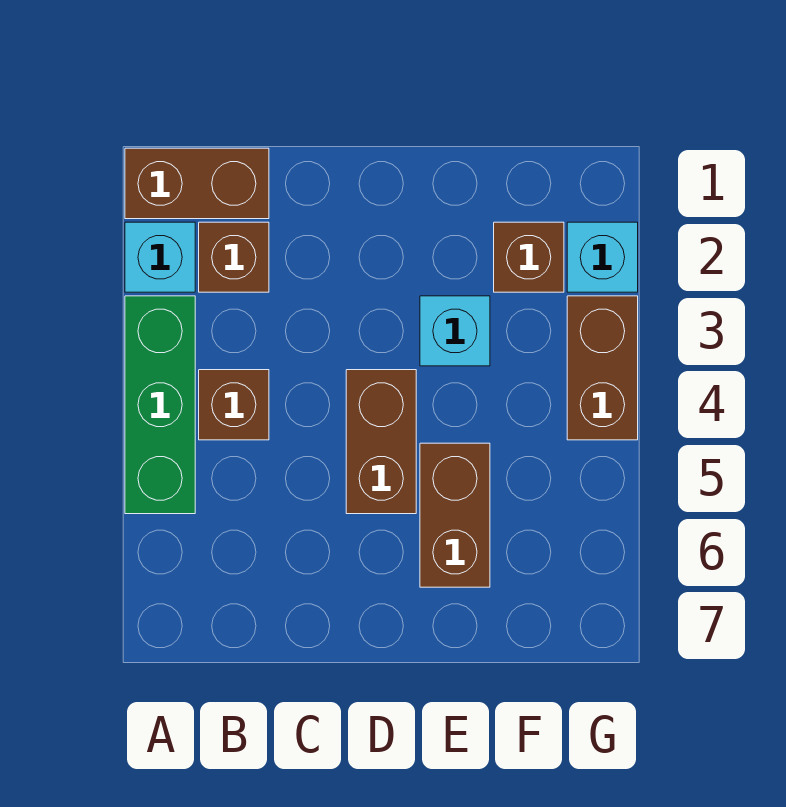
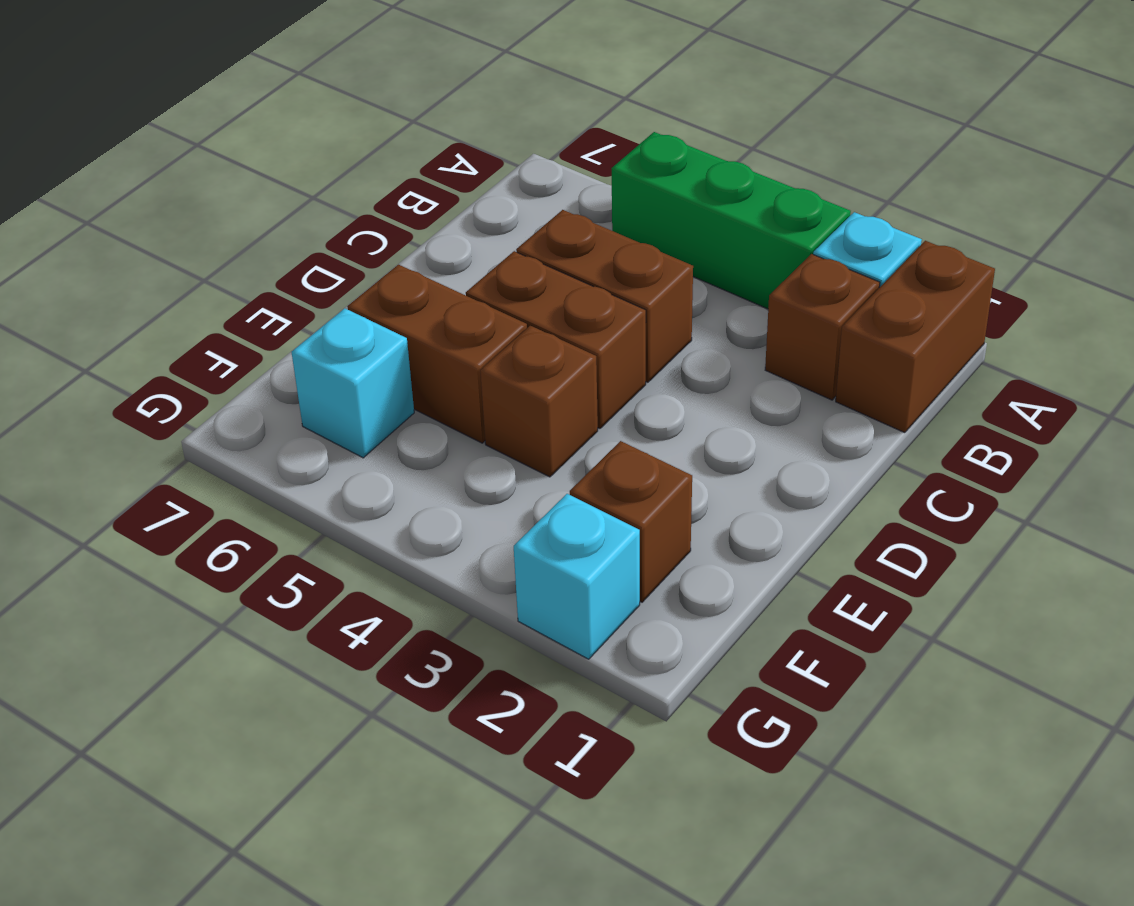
brown brick B4 level 1 -> brown brick E4 level 1
cyan brick E3 level 1 -> cyan brick F6 level 1
brown brick G3:G4 level 1 -> brown brick C4:C5 level 1

